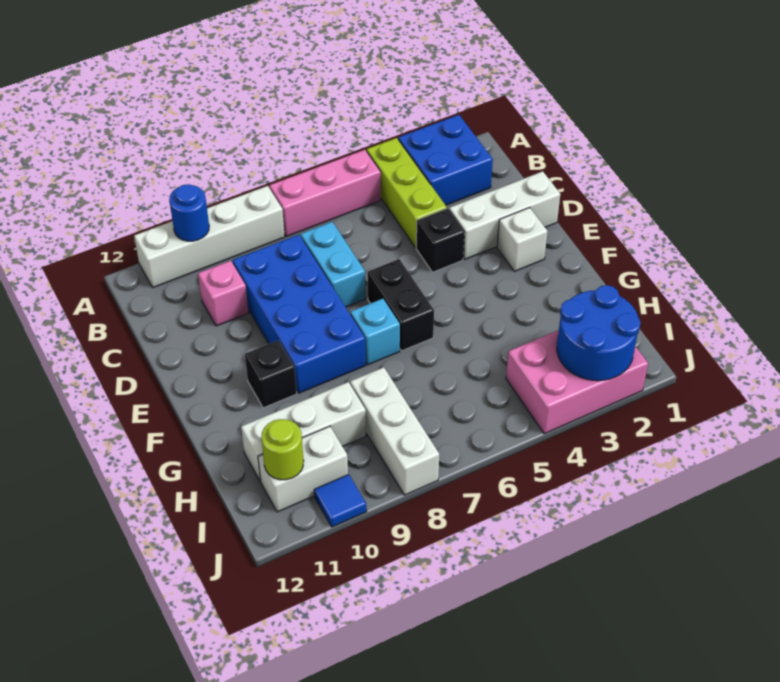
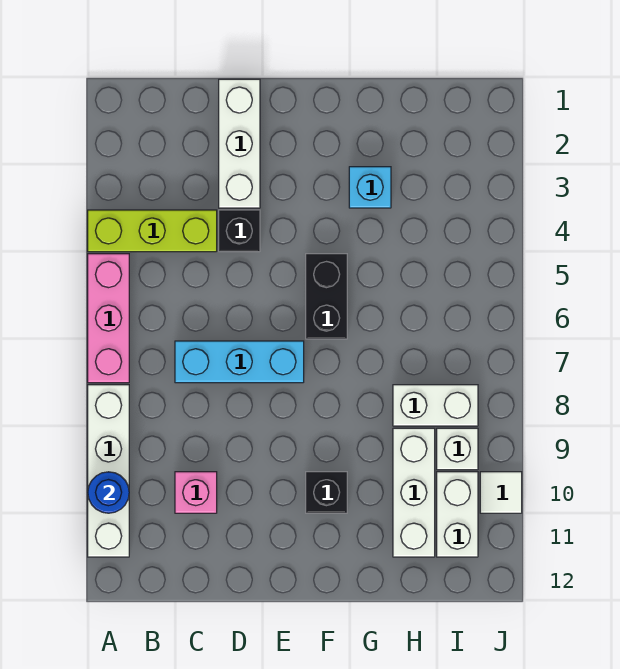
blue brick A2:B3 level 1 -> none
cyan brick C7:D7 level 1 -> cyan brick C7:E7 level 1
blue brick C8:F9 level 1 -> none
white brick E2 level 1 -> white brick I9 level 1
black brick E6:F6 level 1 -> black brick F5:F6 level 1
cyan brick F7 level 1 -> cyan brick G3 level 1
white brick H8:J8 level 1 -> white brick H8:I8 level 1
pink brick I2:J4 level 1 -> none
blue round brick I2:J3 level 2 -> none
lime round brick I11 level 2 -> none
blue tile J10 level 1 -> white tile J10 level 1

